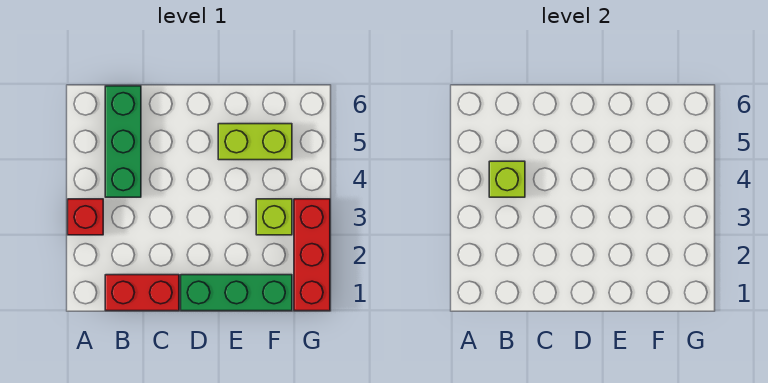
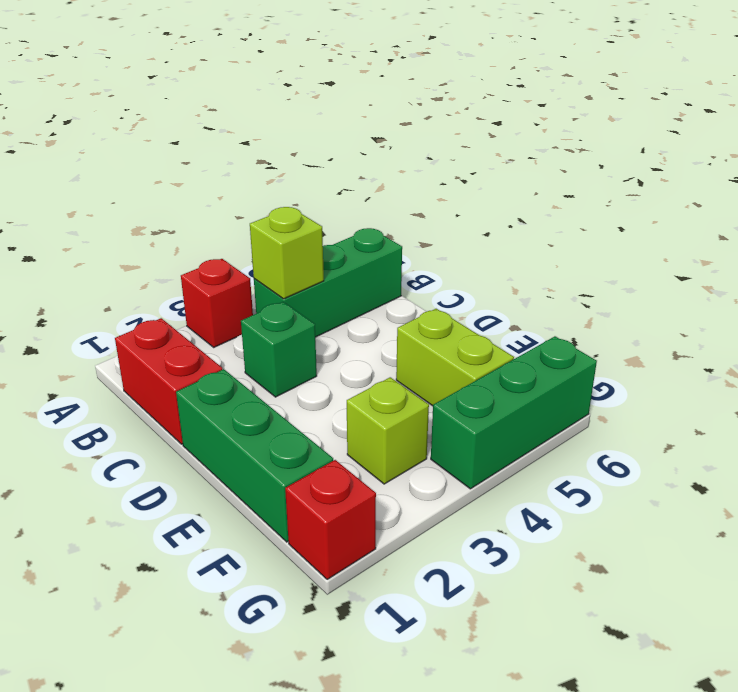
none -> green brick C3 level 1
red brick G1:G3 level 1 -> red brick G1 level 1
none -> green brick G4:G6 level 1

